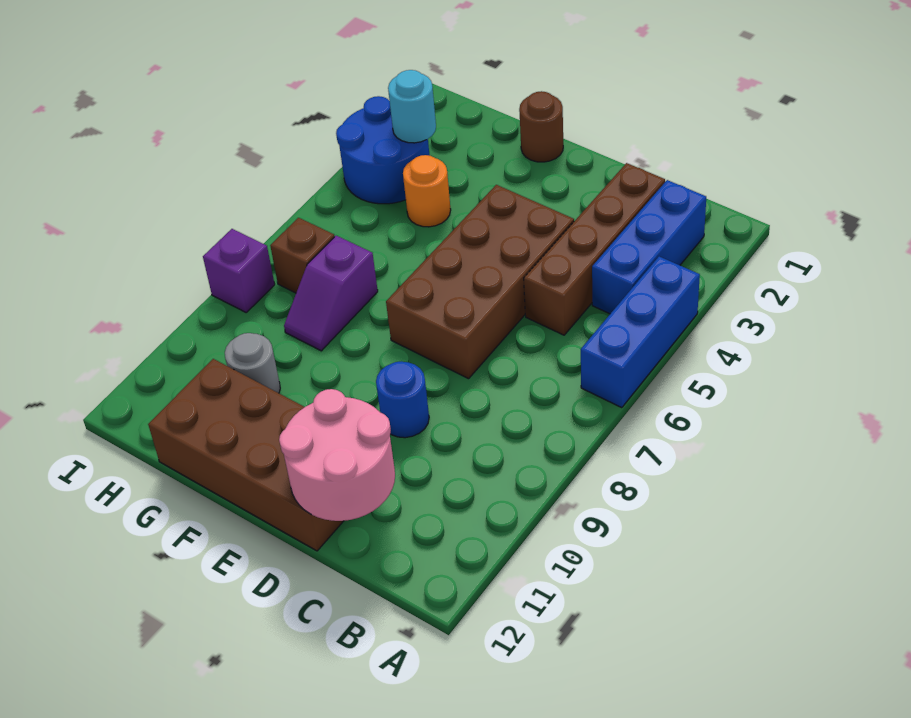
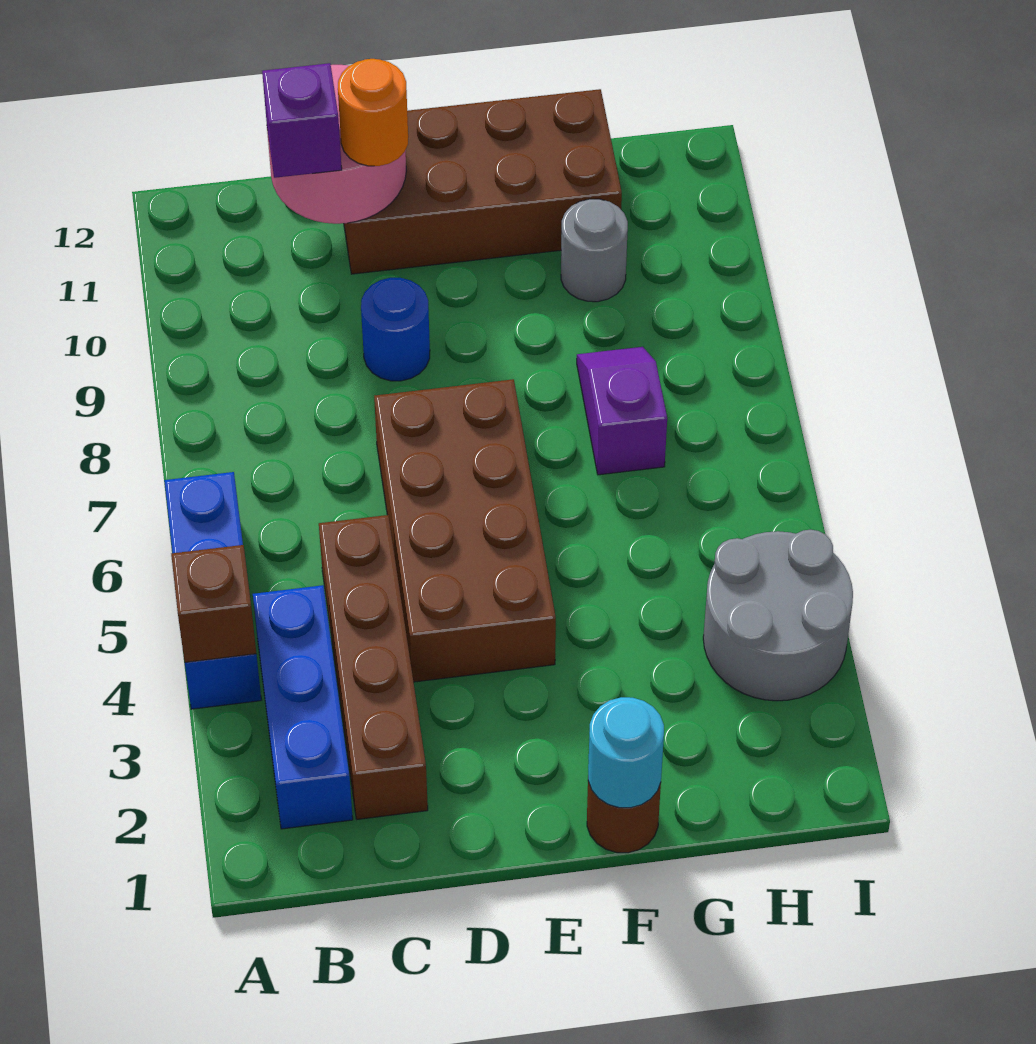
orange round brick G4 level 1 -> orange round brick D11 level 3
blue round brick H3:I4 level 1 -> grey round brick H3:I4 level 1
cyan round brick H3 level 2 -> cyan round brick F1 level 2
brown brick H7 level 1 -> brown brick A4 level 2
purple brick I8 level 1 -> purple brick C11 level 3

